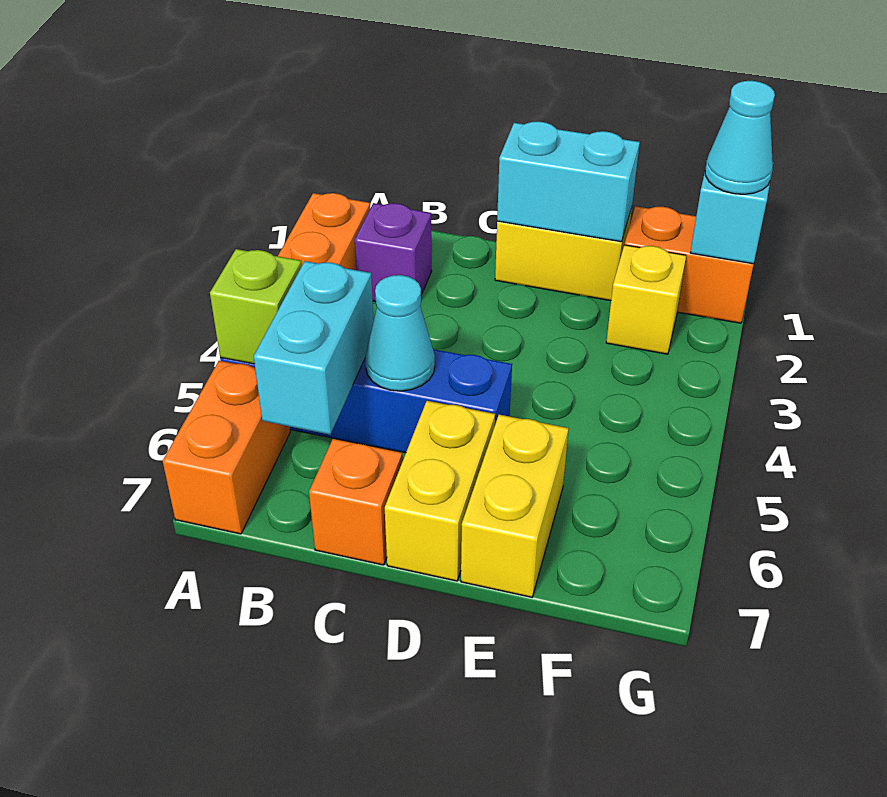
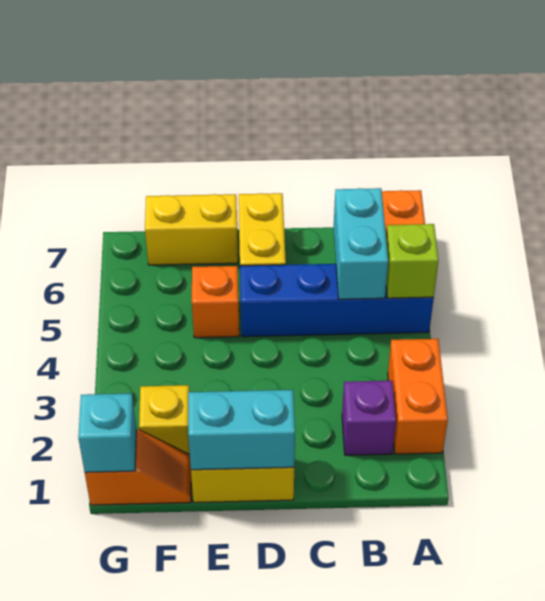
cyan cone C5 level 2 -> none
orange brick C7 level 1 -> orange brick E5 level 1
yellow brick E6:E7 level 1 -> yellow brick E7:F7 level 1
orange brick F1:G1 level 1 -> orange slope F1:G1 level 1 top G
cyan cone G1 level 3 -> none

